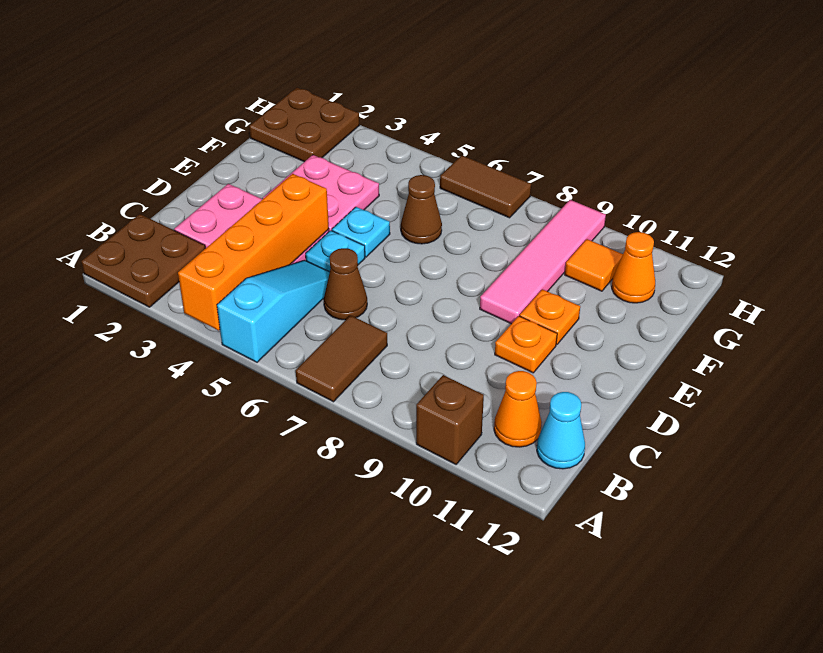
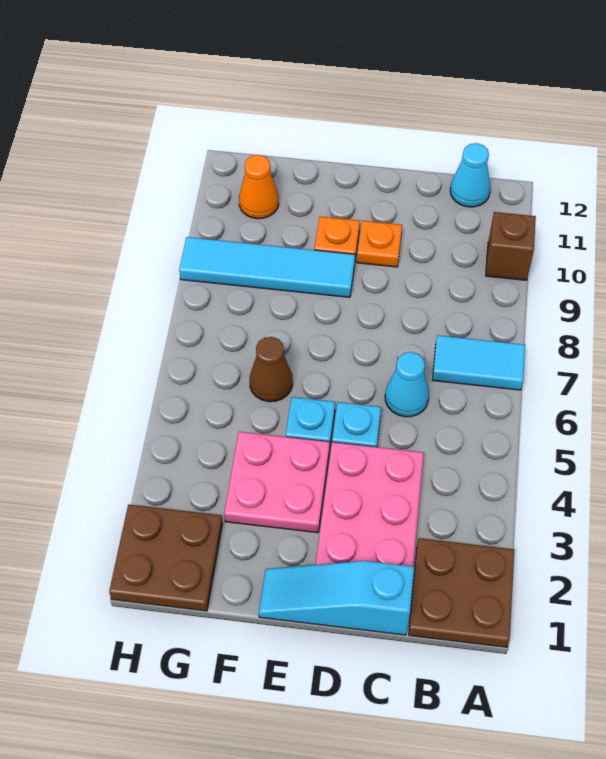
orange brick A4:D4 level 2 -> none
cyan slope A5:C5 level 1 top A -> cyan slope C1:E1 level 1 top C
brown tile A7:B7 level 1 -> cyan tile A7:B7 level 1
orange cone B11 level 1 -> none
brown cone C6 level 1 -> cyan cone C6 level 1
pink tile E9:H9 level 1 -> cyan tile E9:H9 level 1
orange tile G10 level 1 -> none
brown tile H6:H7 level 1 -> none

